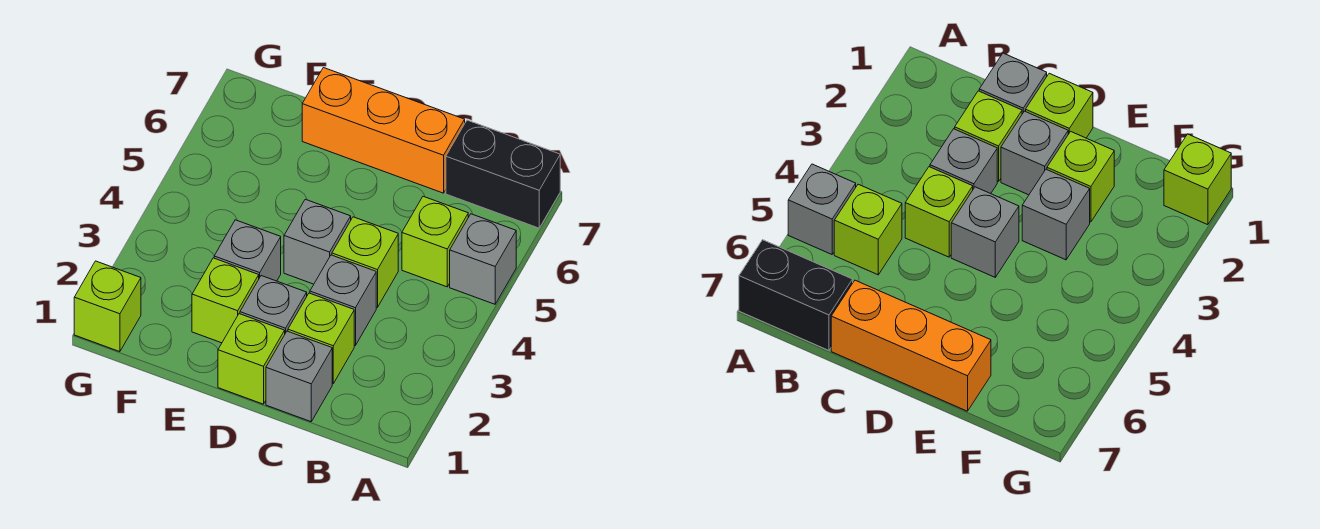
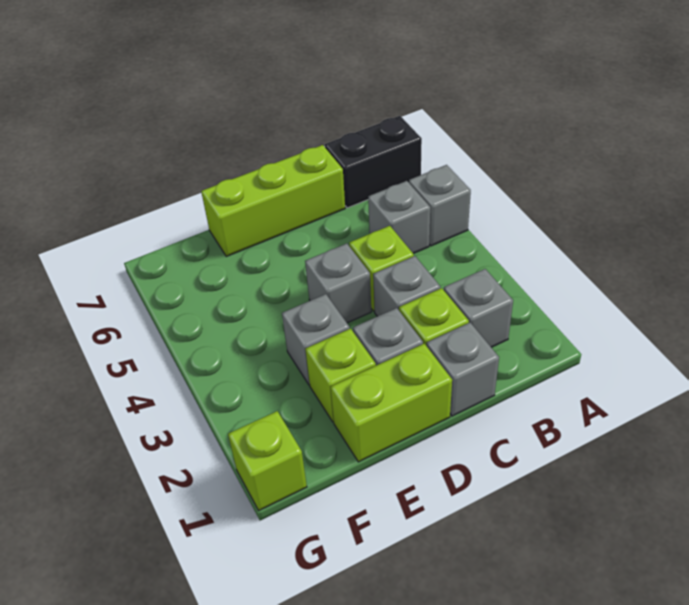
none -> grey brick B2 level 1
lime brick B5 level 1 -> grey brick B5 level 1
orange brick C7:E7 level 1 -> lime brick C7:E7 level 1
lime brick D1 level 1 -> lime brick D1:E1 level 1

